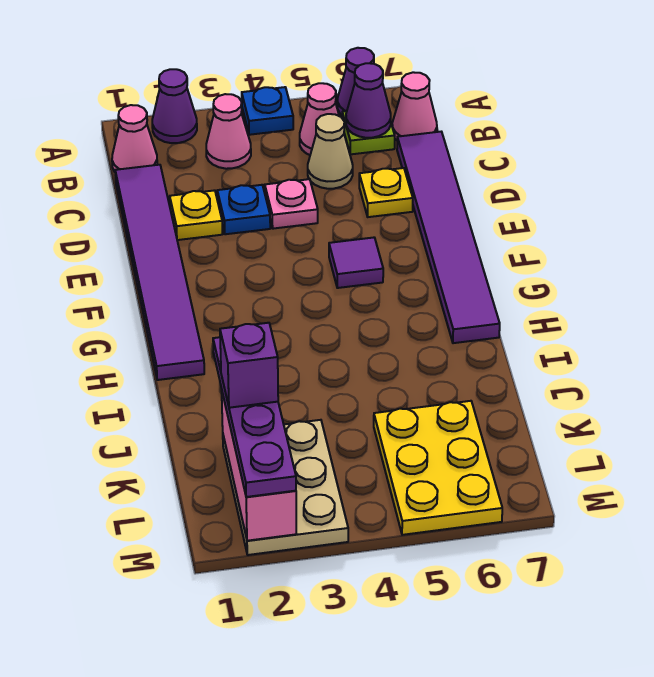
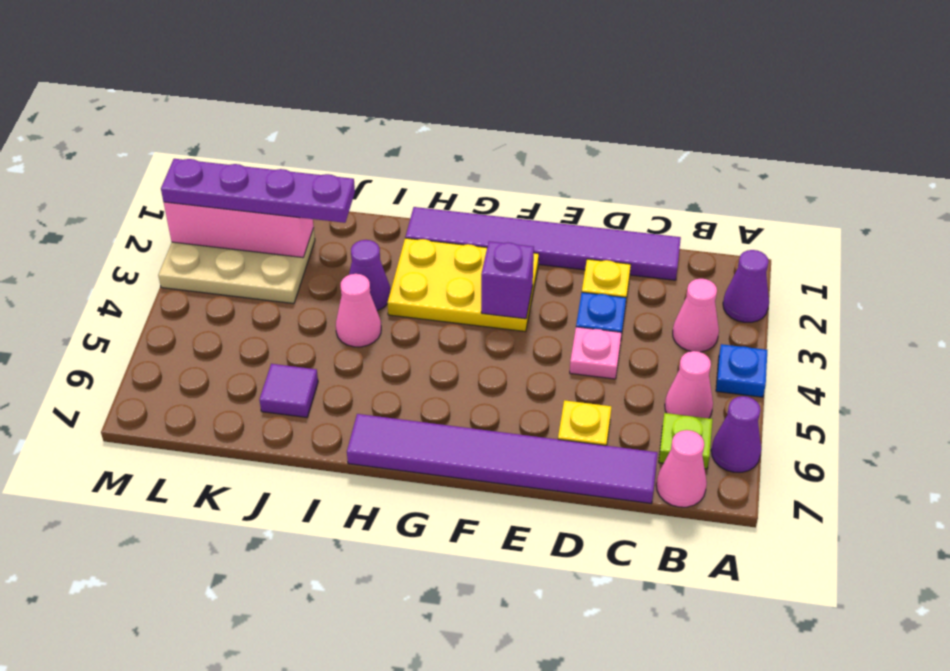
pink cone B1 level 1 -> pink cone I4 level 1
purple cone B6 level 2 -> purple cone I3 level 1
tan cone C5 level 1 -> none
purple tile F5 level 1 -> purple tile J6 level 1
purple brick K2 level 4 -> purple brick F3 level 2
yellow plate K5:M6 level 1 -> yellow plate F2:H3 level 1

